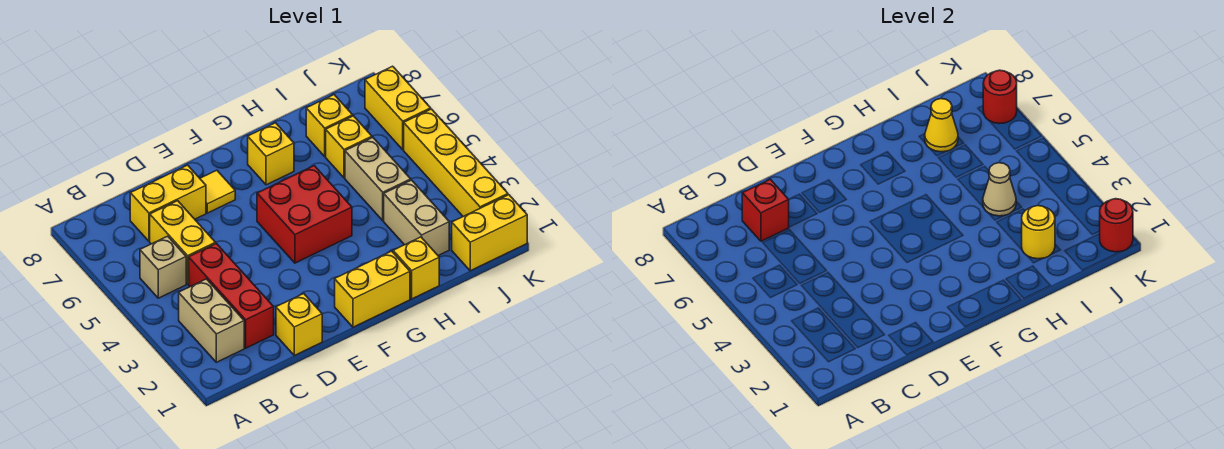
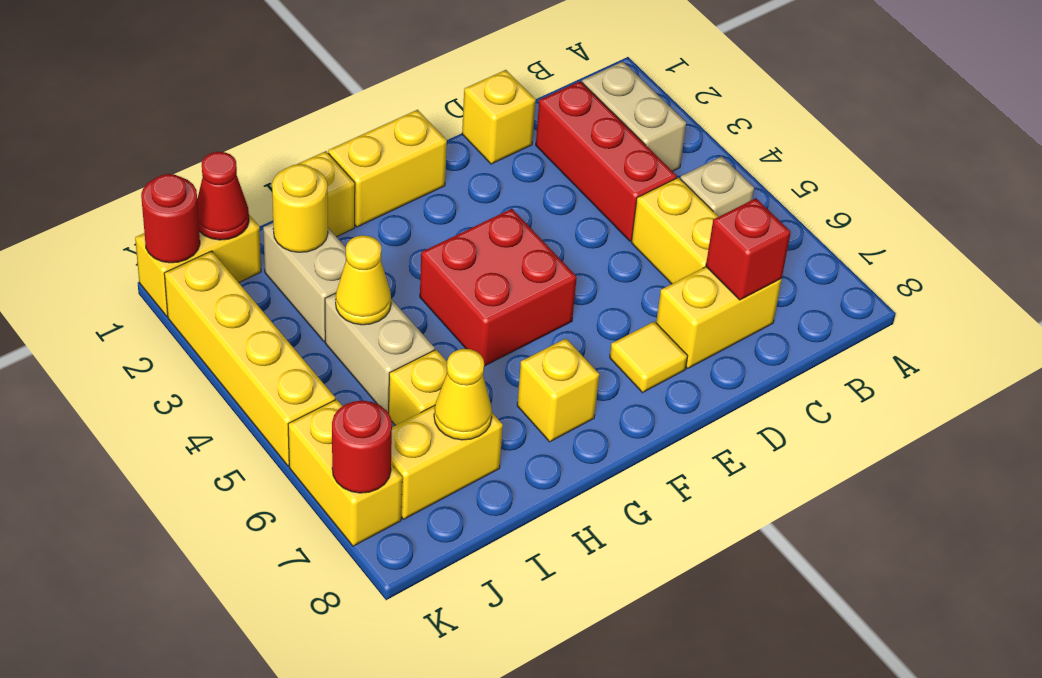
tan cone I4 level 2 -> yellow cone I4 level 2
yellow brick I7 level 1 -> yellow brick I7:J7 level 1
none -> red cone J1 level 2

